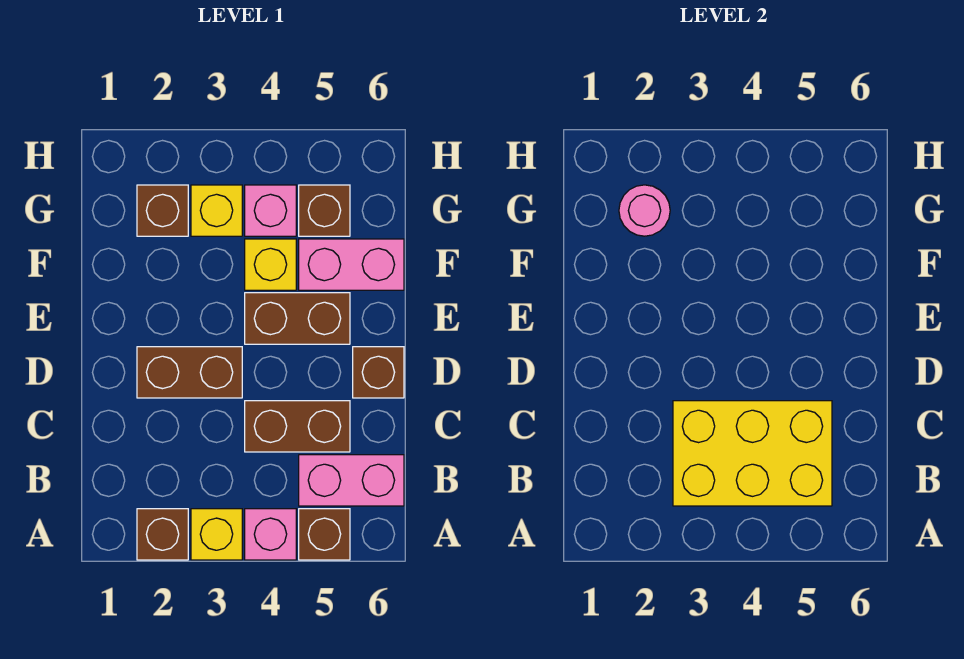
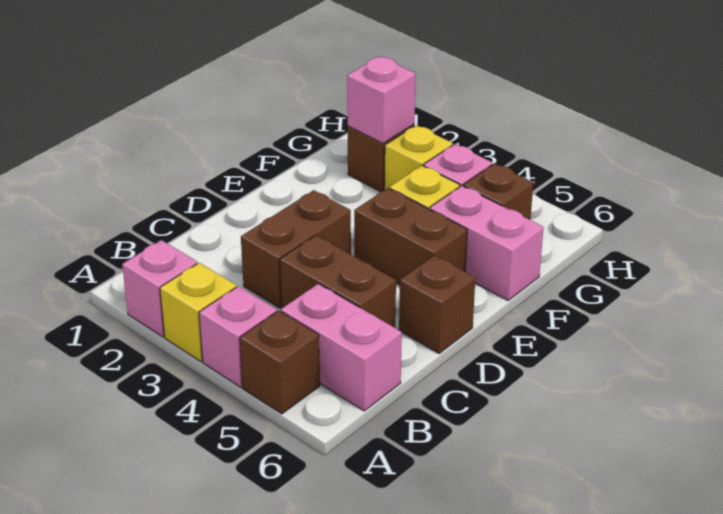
brown brick A2 level 1 -> pink brick A2 level 1
yellow brick B3:C5 level 2 -> none
brown brick D2:D3 level 1 -> brown brick C3:D3 level 1
pink round brick G2 level 2 -> pink brick G2 level 2

